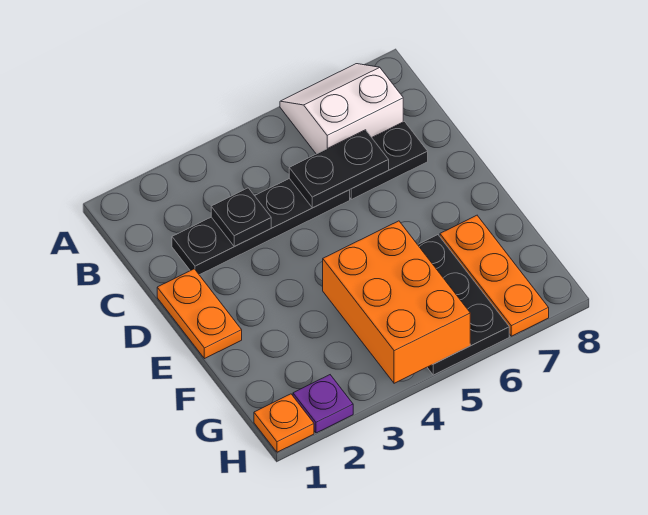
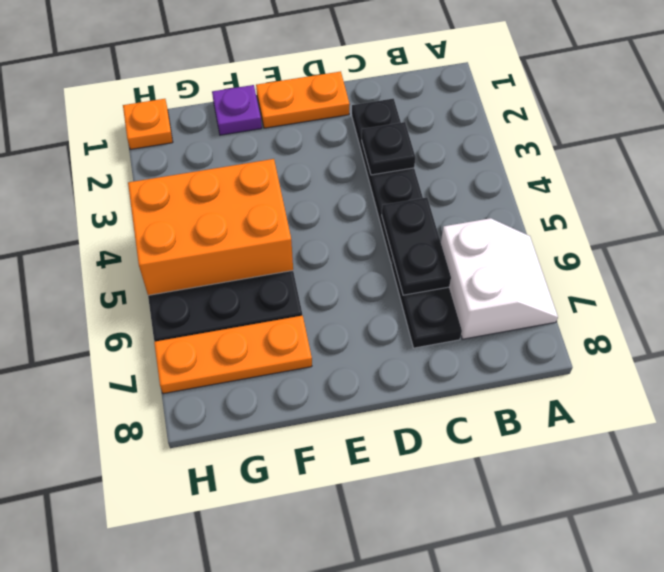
purple plate H2 level 1 -> purple plate F1 level 1

